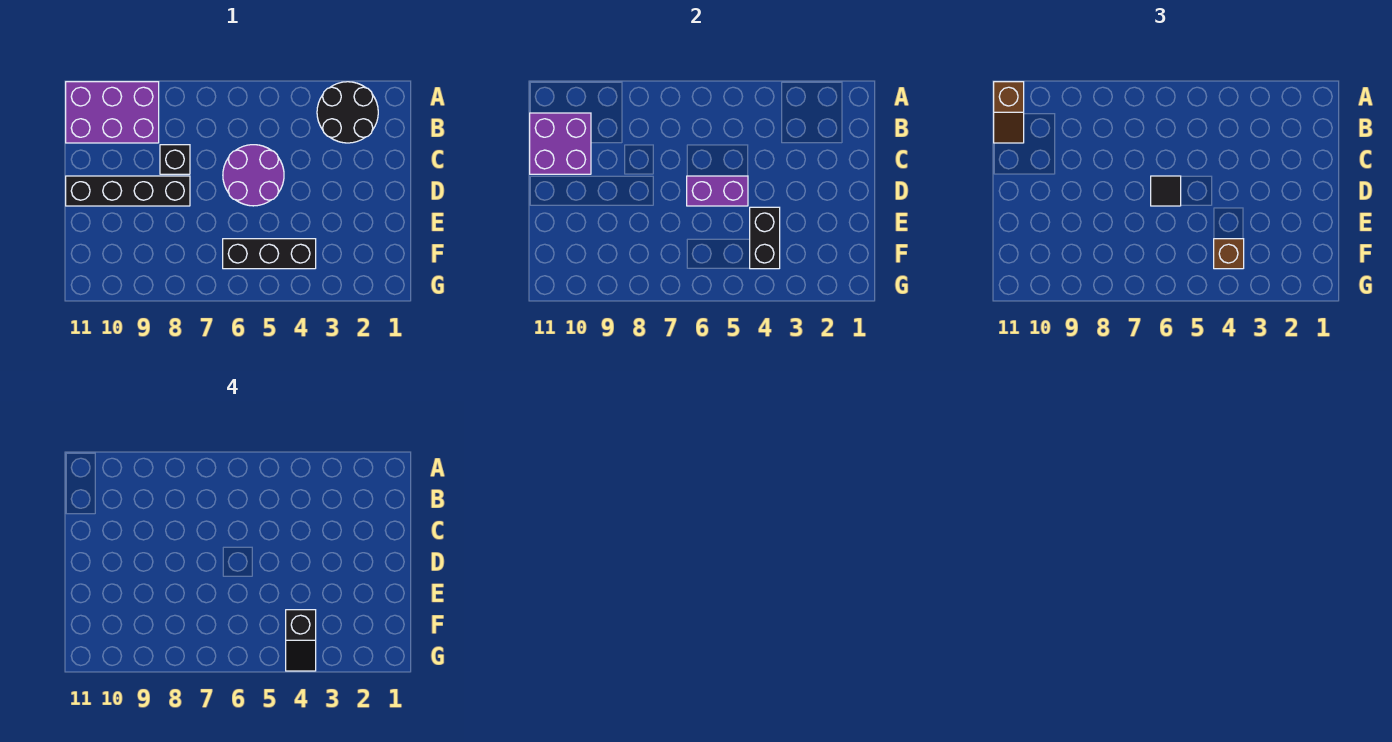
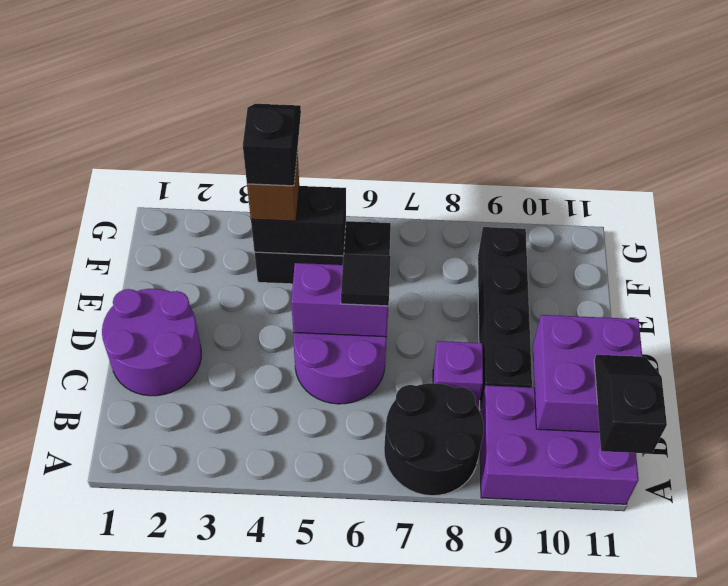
black round brick A2:B3 level 1 -> black round brick A7:B8 level 1
brown slope A11:B11 level 3 top A -> black slope A11:B11 level 3 top A
none -> purple round brick C1:D2 level 1
black brick C8 level 1 -> purple brick C8 level 1
black brick D8:D11 level 1 -> black brick C9:F9 level 1
black brick E4:F4 level 2 -> black brick F4:F5 level 2

